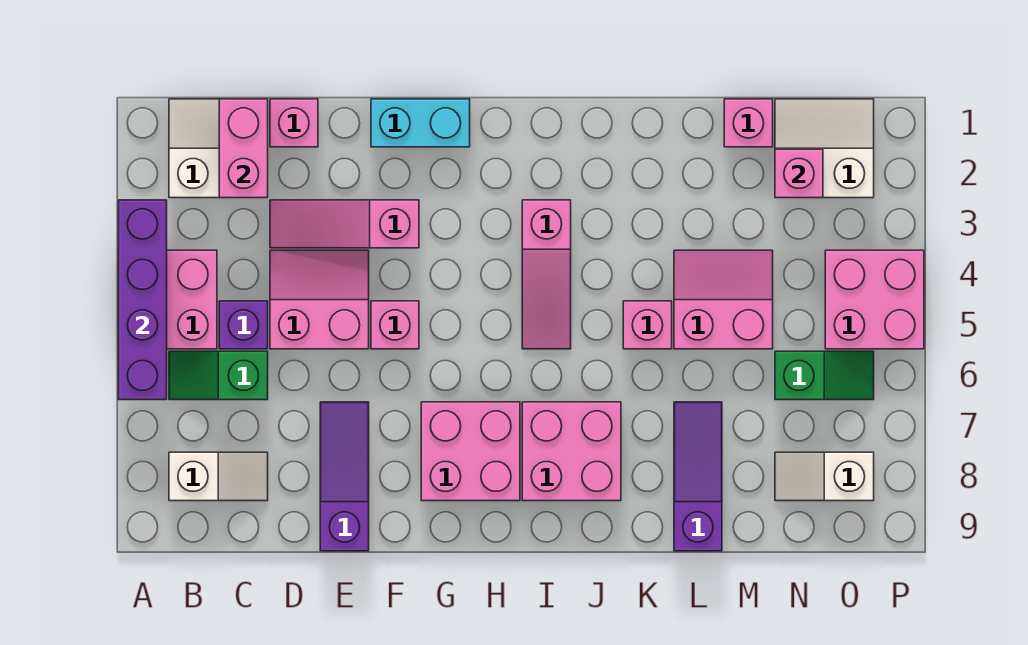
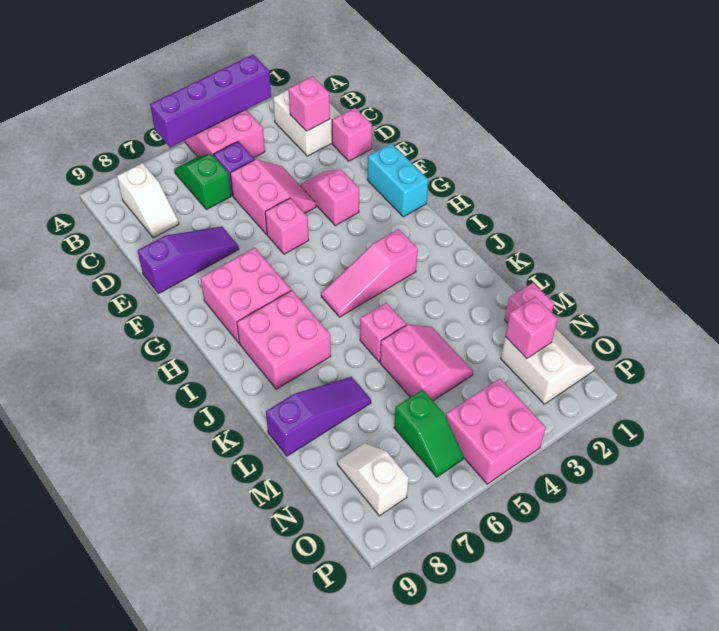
pink brick C1:C2 level 2 -> pink brick C2 level 2
pink slope D3:F3 level 1 top F -> pink slope E3:F3 level 1 top F

